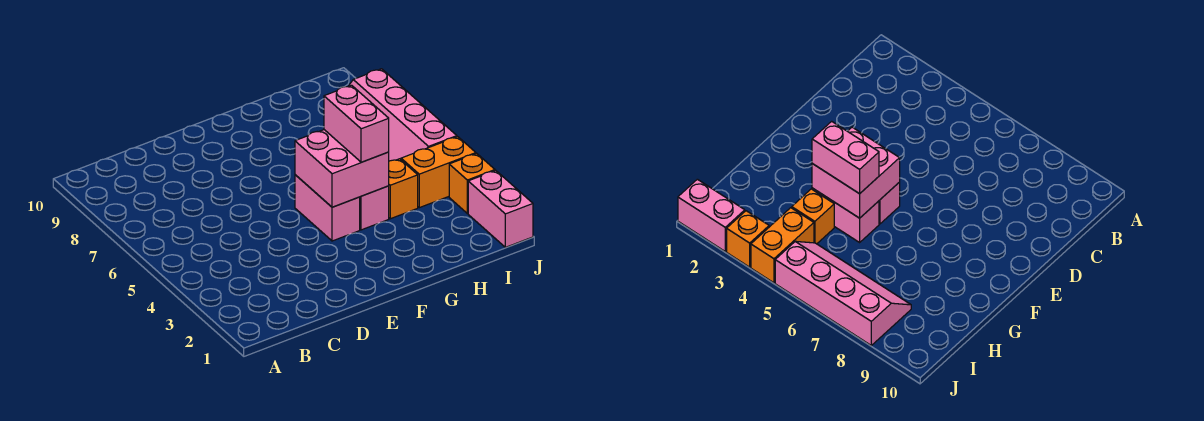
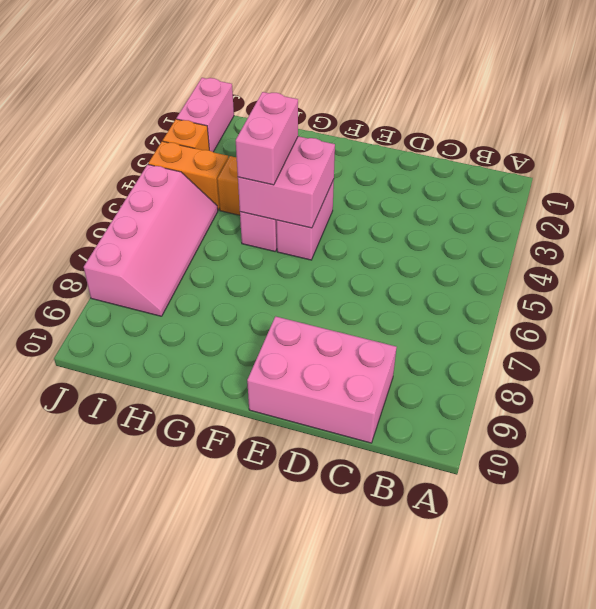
none -> pink brick C9:E10 level 1

